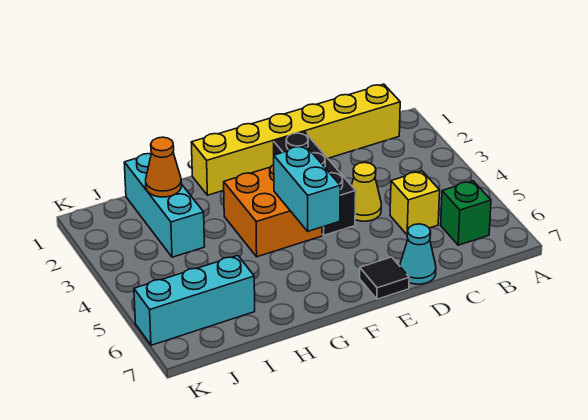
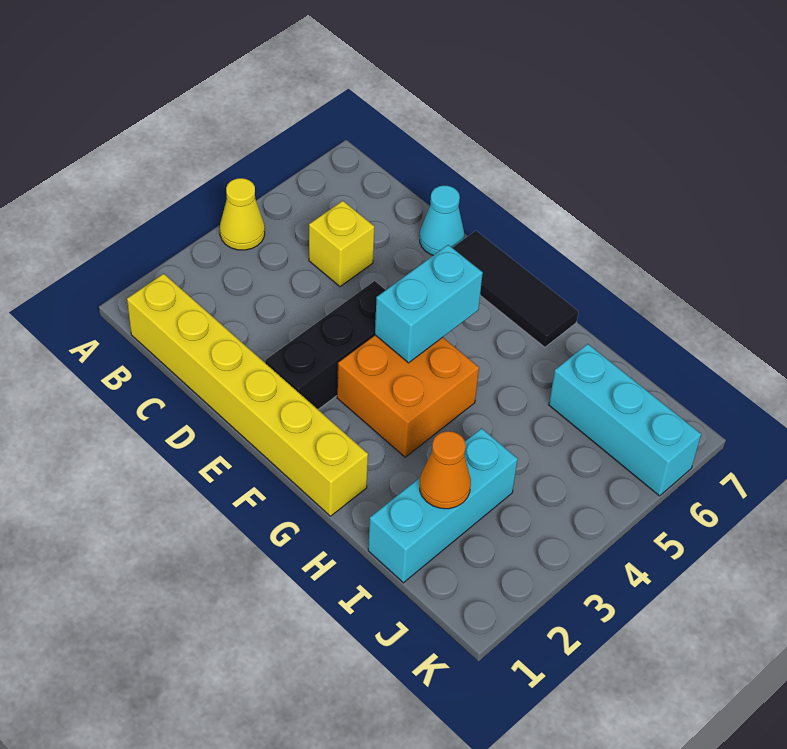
green brick B6 level 1 -> none
yellow cone D4 level 1 -> yellow cone A4 level 1
black tile E7 level 1 -> black tile E7:G7 level 1

